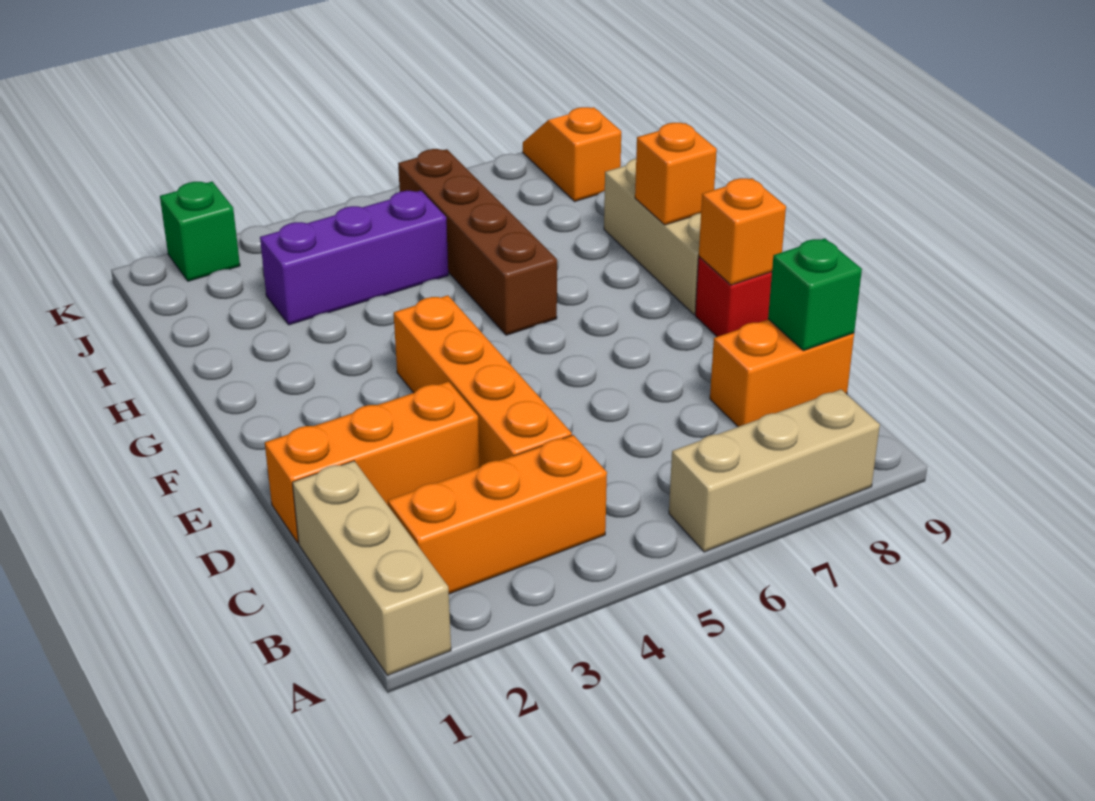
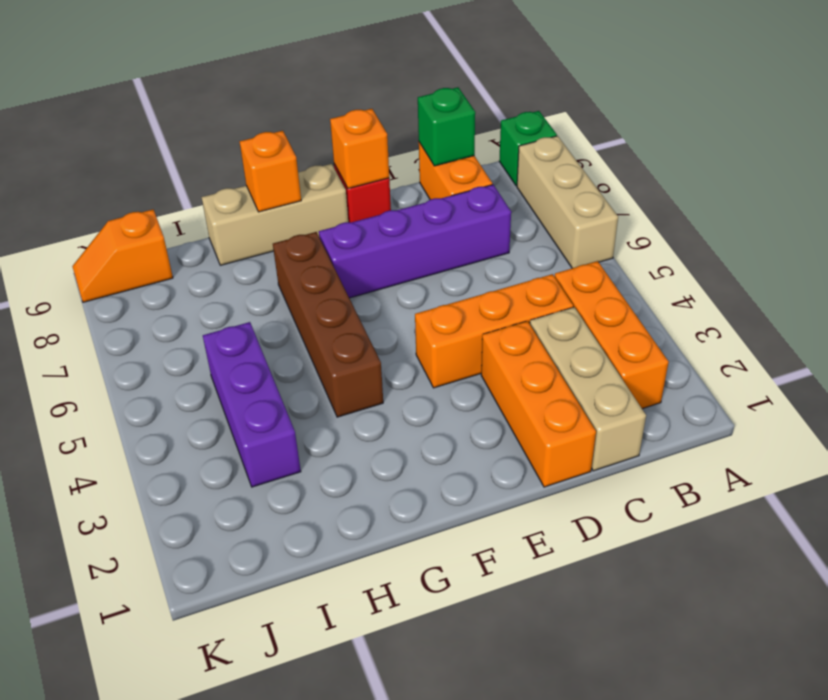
tan brick A1:C1 level 1 -> tan brick C1:C3 level 1
orange brick C4:F4 level 1 -> orange brick C4:E4 level 1
none -> purple brick C7:F7 level 1
brown brick G6:J6 level 1 -> brown brick G4:G7 level 1
green brick K2 level 1 -> green brick A9 level 1

